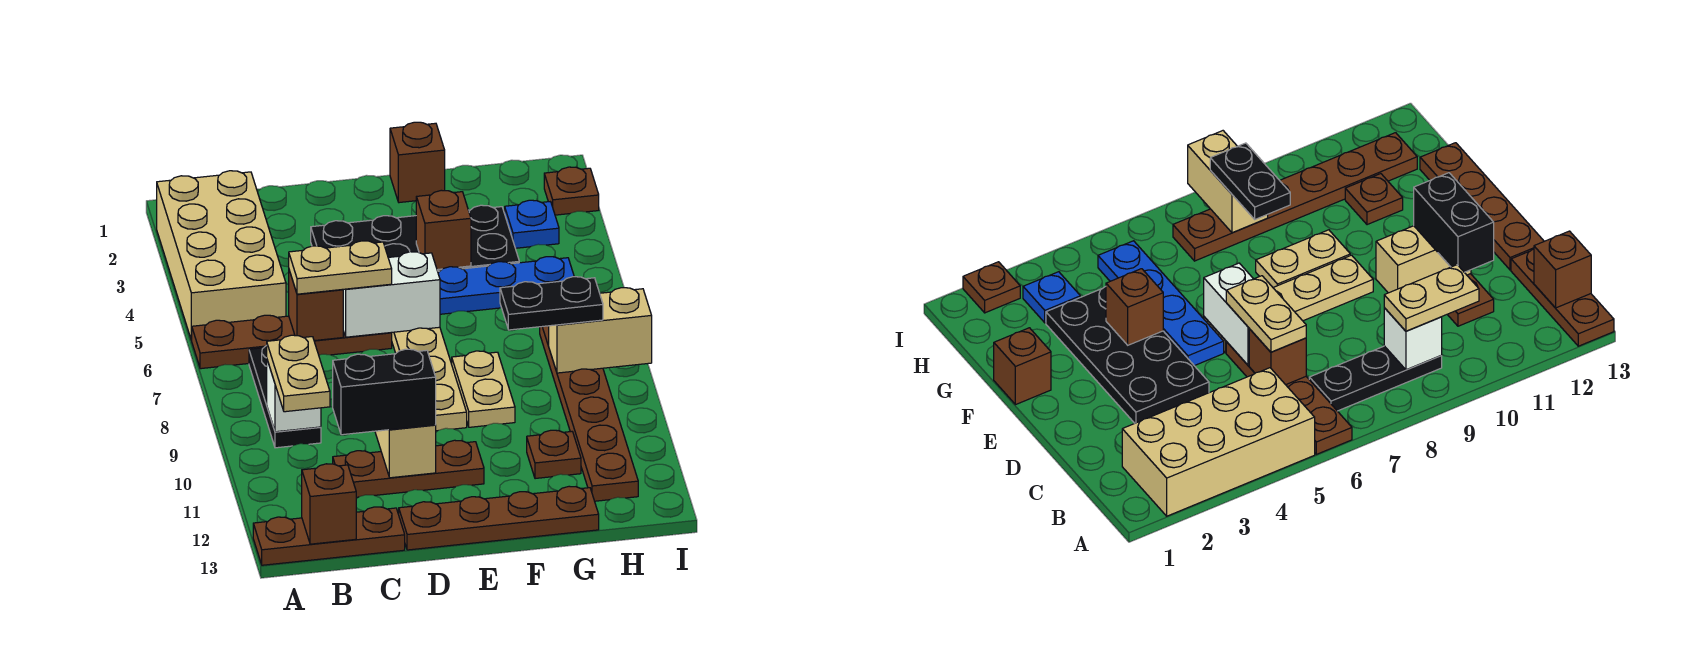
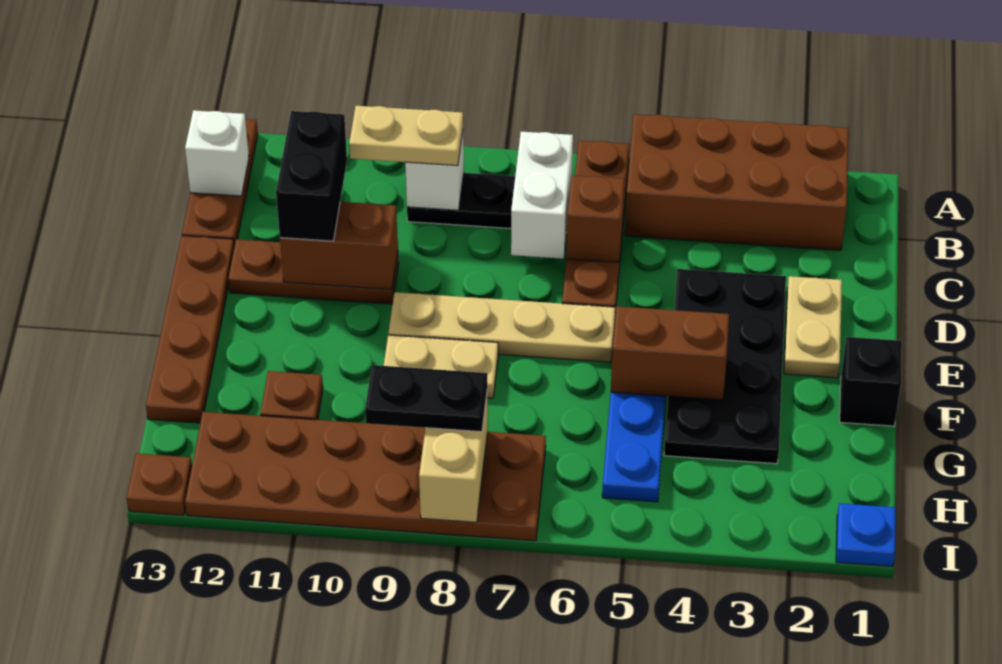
tan brick A2:B5 level 1 -> brown brick A2:B5 level 1
brown brick B13 level 2 -> white brick B13 level 2
tan plate C6:D6 level 3 -> tan plate D2:E2 level 1
brown plate C11:E11 level 1 -> brown plate D10:D12 level 1
white brick D6:E6 level 2 -> white brick B7:C7 level 2
tan brick D10:D11 level 2 -> brown brick D10:D11 level 2
brown brick F1 level 1 -> black brick F1 level 1
brown brick F4 level 2 -> brown brick F4:F5 level 2
black plate G8:H8 level 3 -> black plate H8:H9 level 3
blue plate H3 level 1 -> blue plate I1 level 1
brown plate H7:H12 level 1 -> brown plate H7:I12 level 1
brown plate I2 level 1 -> brown plate I13 level 1

